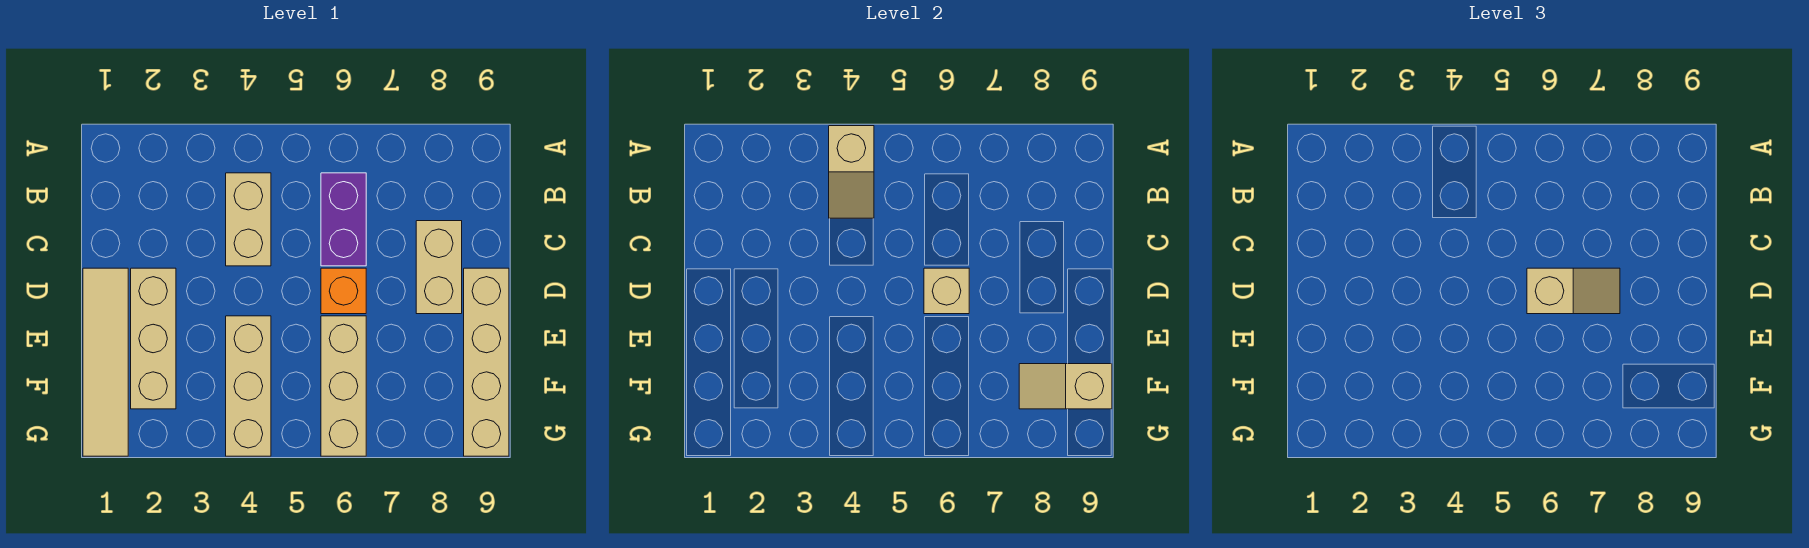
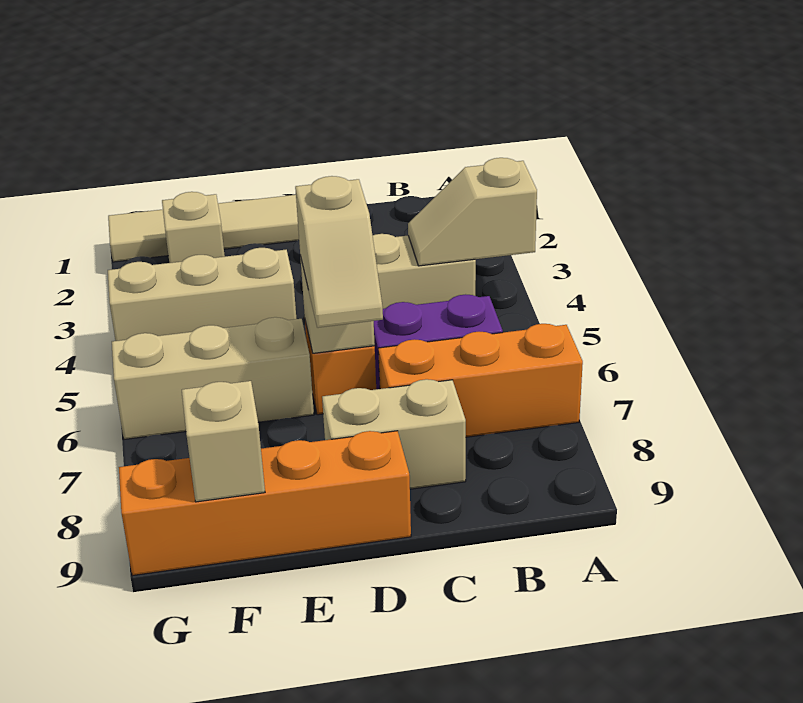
none -> orange brick A7:C7 level 1
tan brick D2:F2 level 1 -> tan brick F2 level 1
tan brick D9:G9 level 1 -> orange brick D9:G9 level 1

